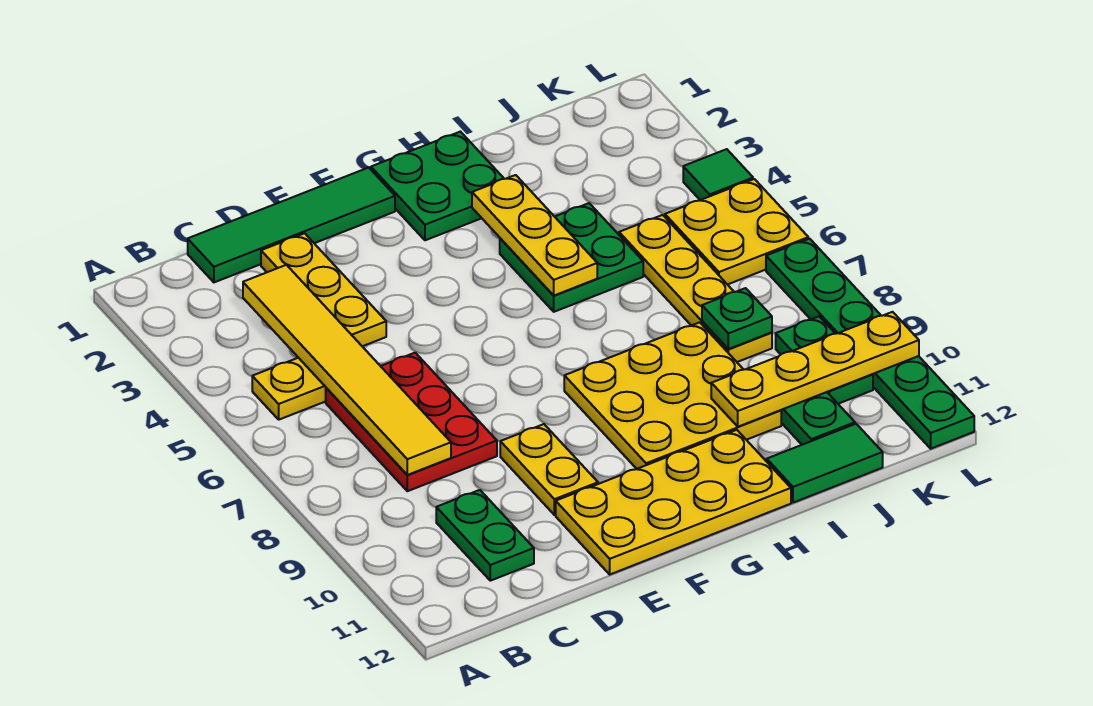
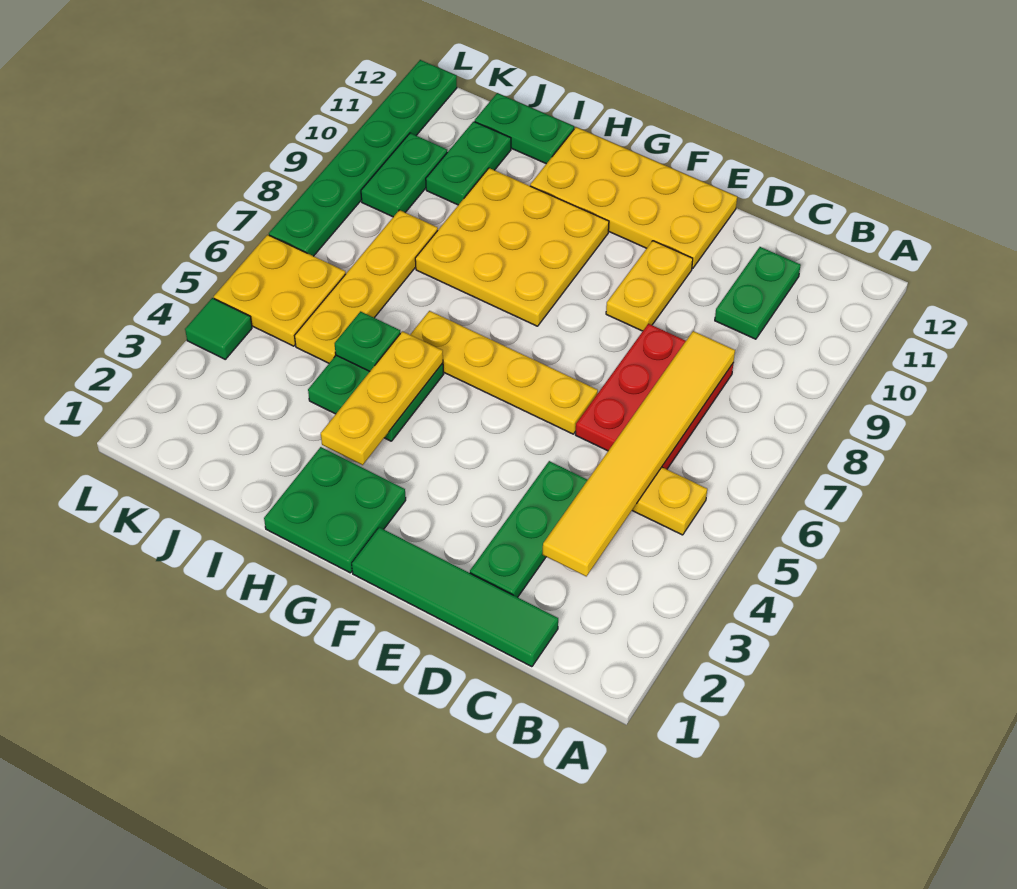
yellow plate D2:D4 level 1 -> green plate D2:D4 level 1
yellow plate I10:L10 level 2 -> yellow plate E6:H6 level 1
green tile I12:J12 level 1 -> green plate I12:J12 level 1
green plate J8 level 2 -> green plate I5 level 2

